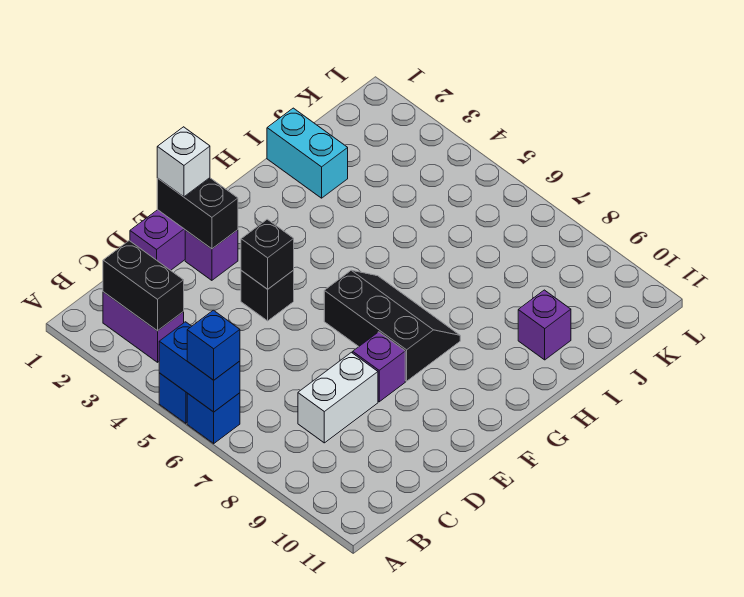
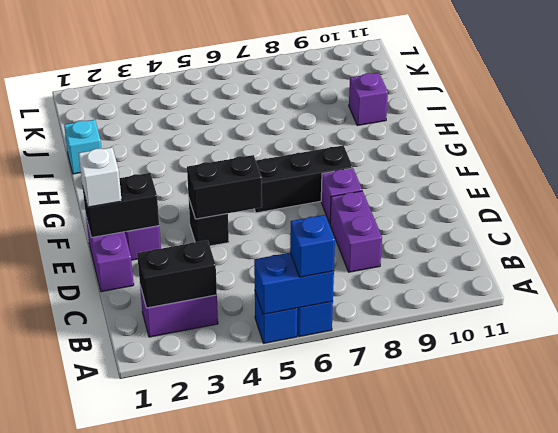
white brick C8:D8 level 1 -> purple brick C8:D8 level 1
black brick E4 level 2 -> black brick E4:E5 level 2
cyan brick I1:I2 level 1 -> cyan brick I1 level 1

